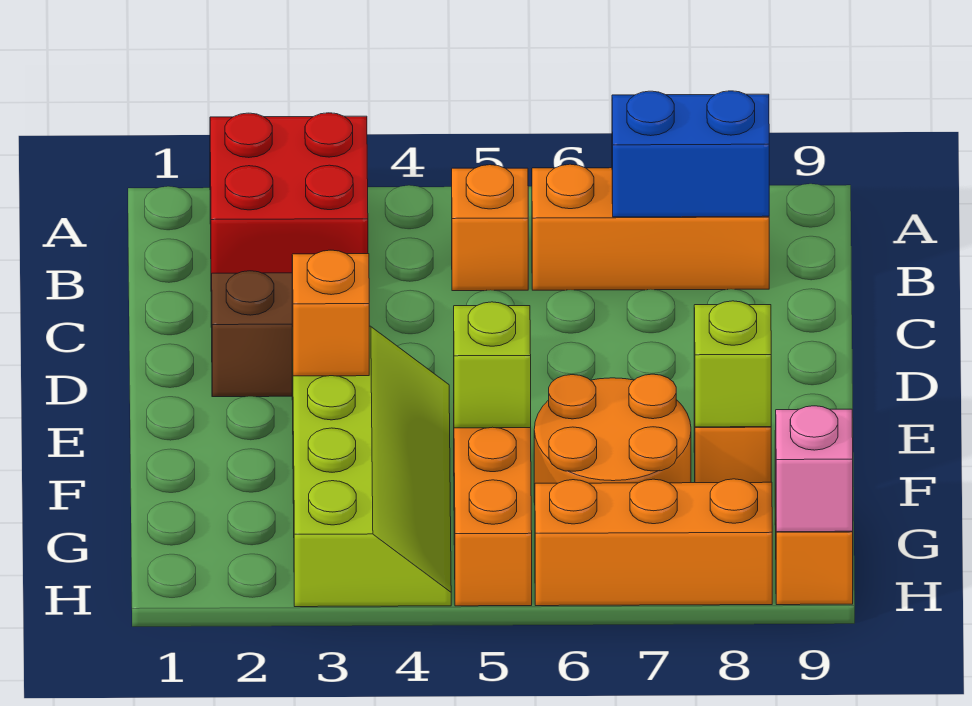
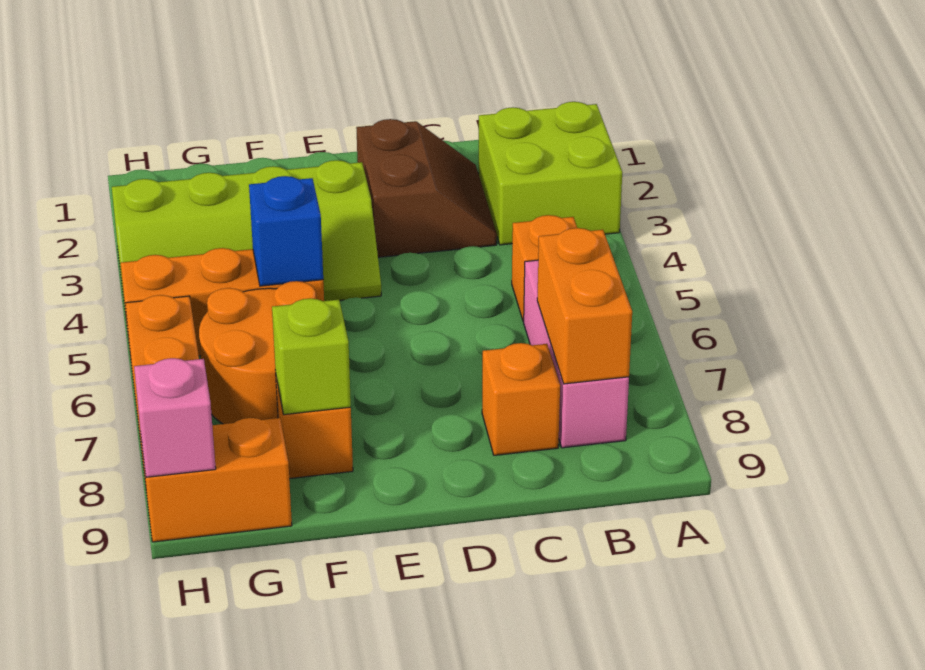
red brick A2:B3 level 1 -> lime brick A2:B3 level 1
orange brick B6:B8 level 1 -> pink brick B6:B8 level 1
blue brick B7:B8 level 2 -> orange brick B7:B8 level 2
orange brick E3 level 2 -> orange brick C8 level 1
lime brick F5 level 2 -> blue brick F5 level 2

